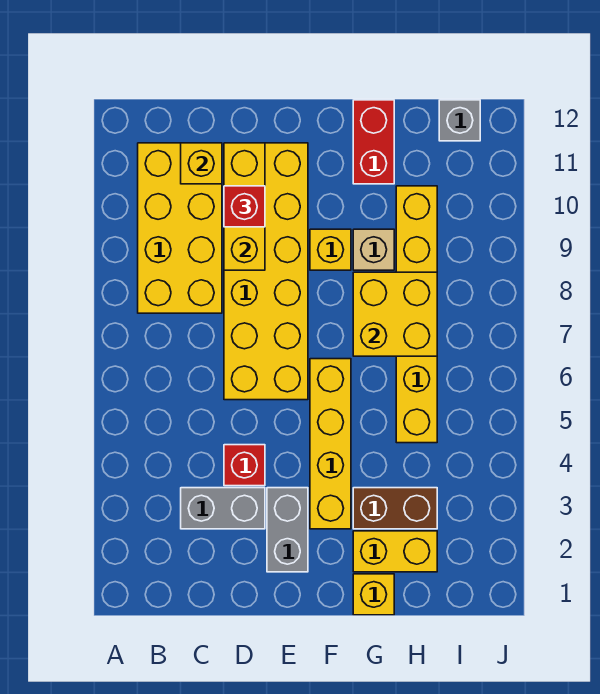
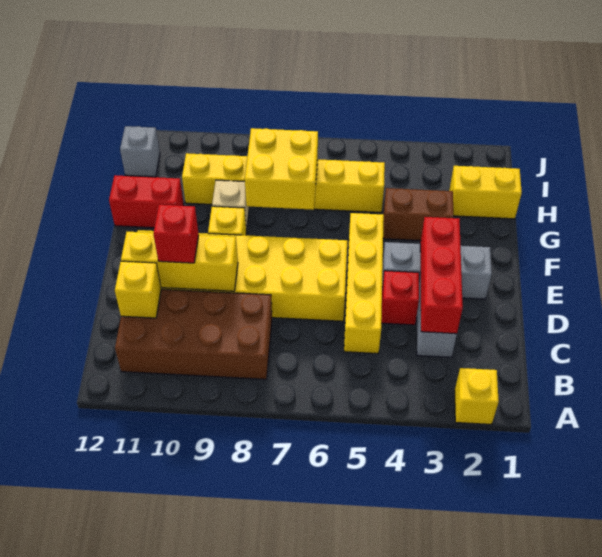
yellow brick B8:C11 level 1 -> brown brick B8:C11 level 1
none -> red brick C3:E3 level 2
grey brick E2:E3 level 1 -> grey brick E2:E4 level 1
yellow brick F3:F6 level 1 -> yellow brick C5:F5 level 1
yellow brick G1 level 1 -> yellow brick A2 level 1
yellow brick G2:H2 level 1 -> yellow brick H1:H2 level 1
brown brick G3:H3 level 1 -> brown brick G3:G4 level 1

